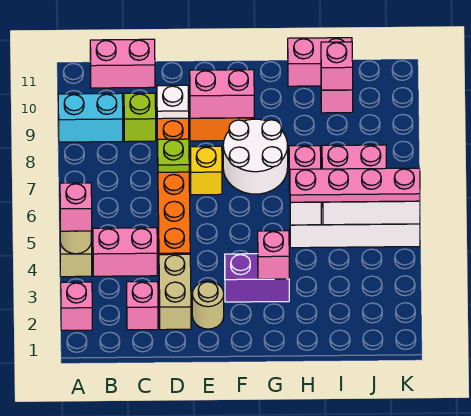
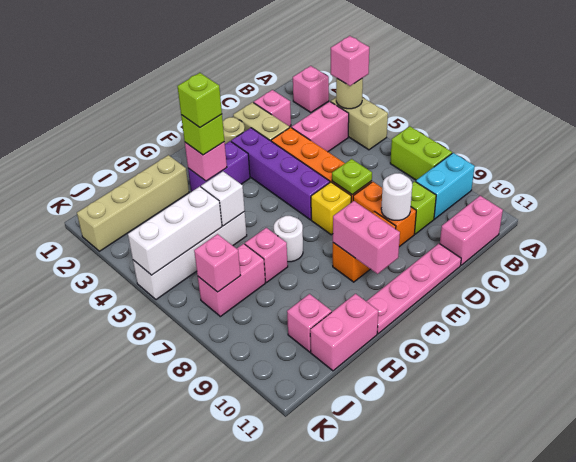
none -> lime brick A7:A8 level 1
white plate D9 level 2 -> white round brick D9 level 2
none -> purple brick E3:E6 level 1
pink brick E9:F9 level 2 -> pink brick F9:F10 level 2
white round brick F7:G8 level 1 -> white round brick G7 level 1
none -> lime brick G3 level 3
none -> lime brick G3 level 4
none -> tan brick H2:K2 level 1
pink plate H5:K5 level 3 -> pink plate D11:G11 level 1
pink brick I10 level 2 -> pink brick J7 level 2

